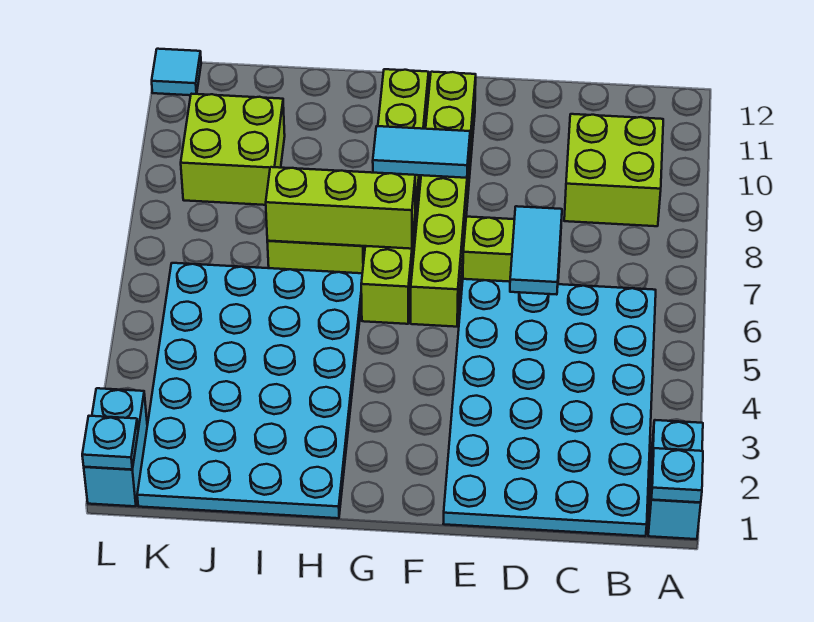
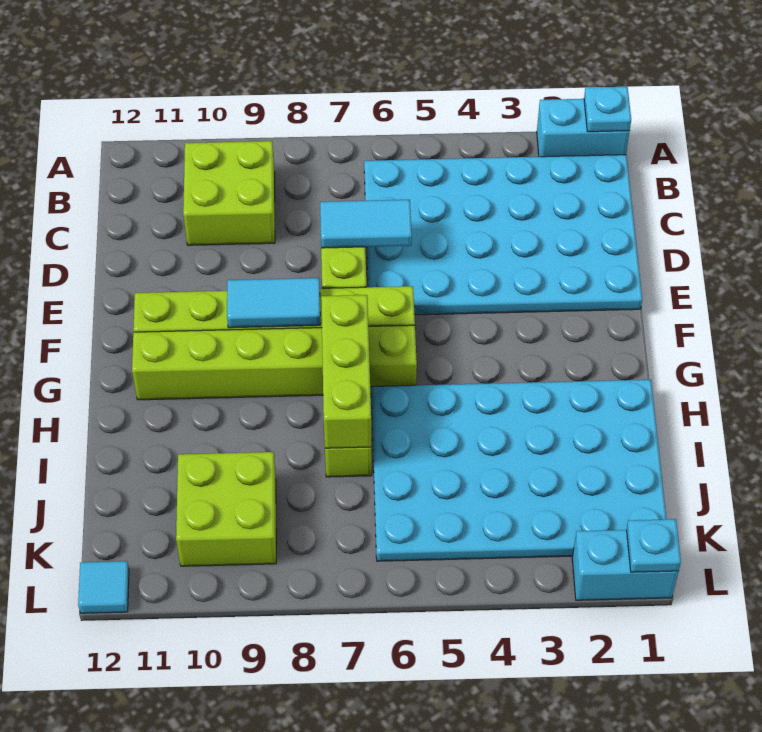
cyan tile F9:G9 level 2 -> cyan tile F8:F9 level 2

